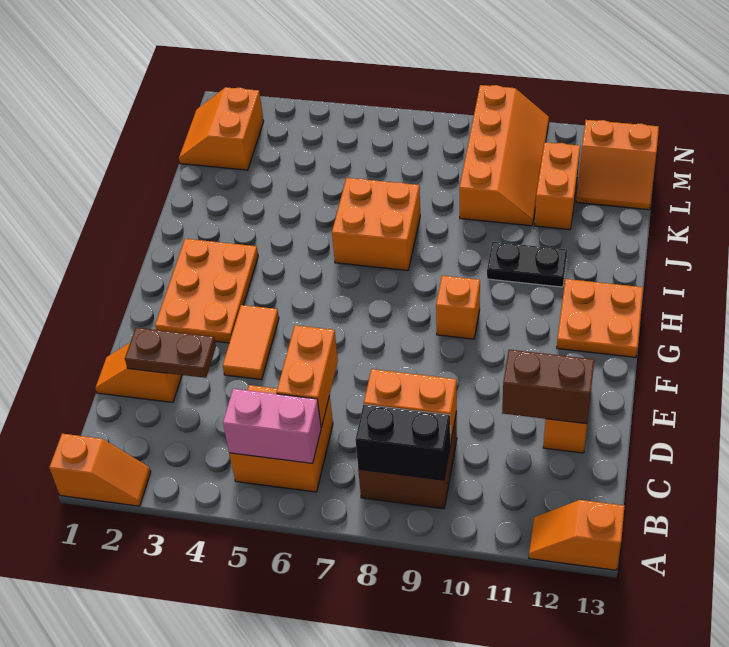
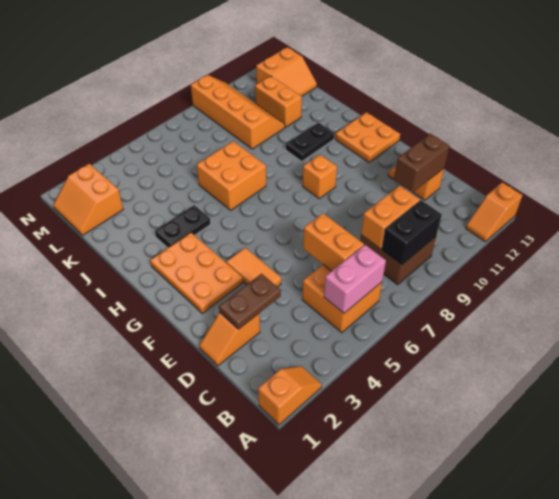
none -> black plate I3:I4 level 1

